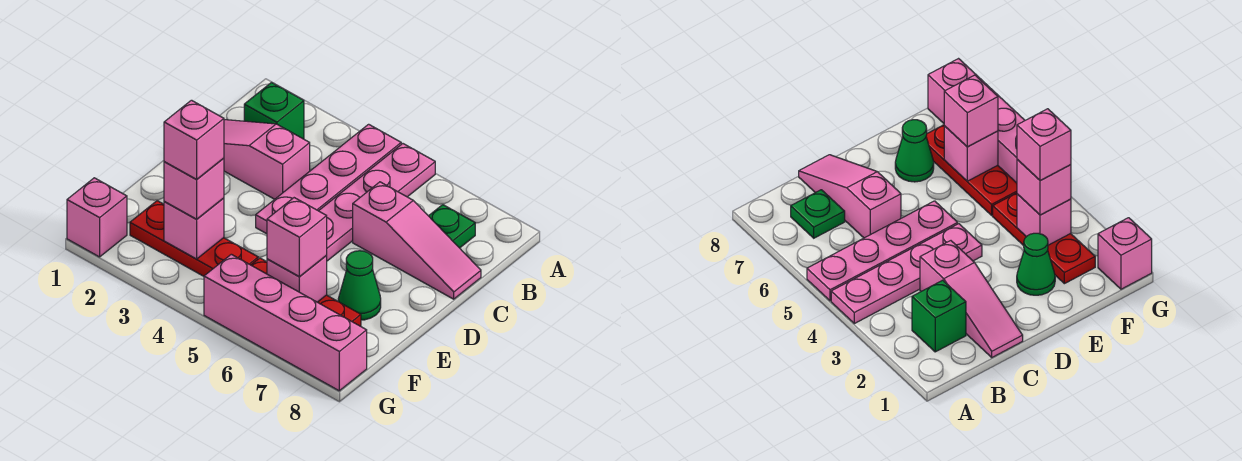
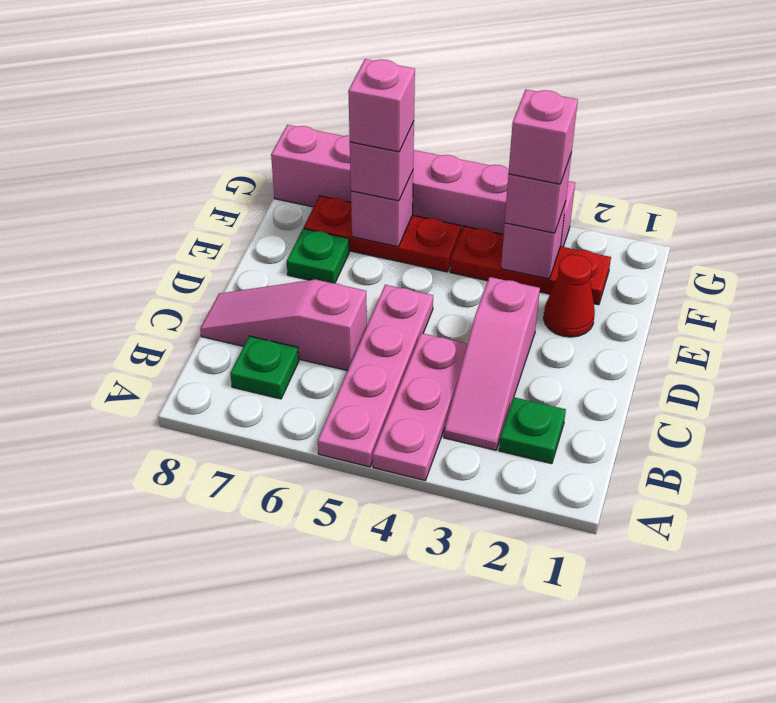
pink plate A4:D4 level 1 -> pink plate A4:C4 level 1
green brick B2 level 1 -> green plate B2 level 1
pink slope C1:C3 level 1 top 3 -> pink slope B3:D3 level 1 top D
green cone E2 level 1 -> red cone E2 level 1
green cone E7 level 1 -> green plate E7 level 1
pink brick G1 level 1 -> pink brick F6 level 4
pink brick G5:G8 level 1 -> pink brick G3:G8 level 1

